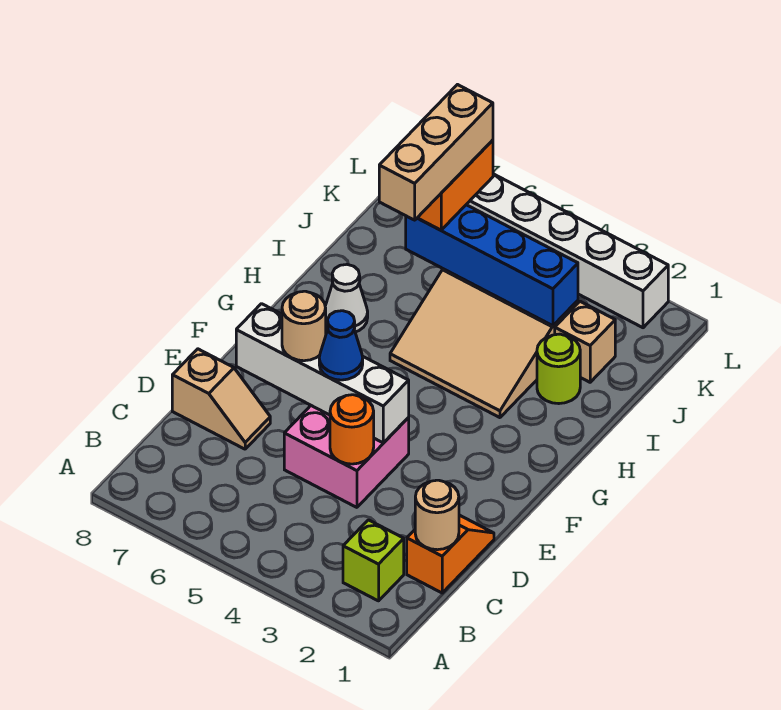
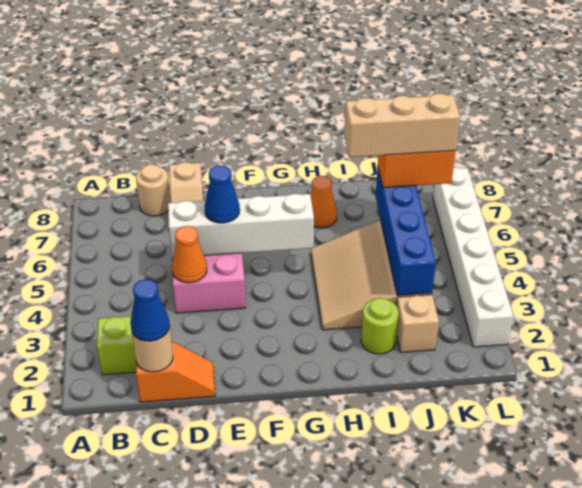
none -> blue cone C1 level 3
orange round brick D4 level 2 -> orange cone D4 level 2
white brick E4:E7 level 2 -> white brick D5:G5 level 2
tan round brick E6 level 3 -> tan round brick C8 level 1
white cone H7 level 1 -> orange cone H7 level 1

